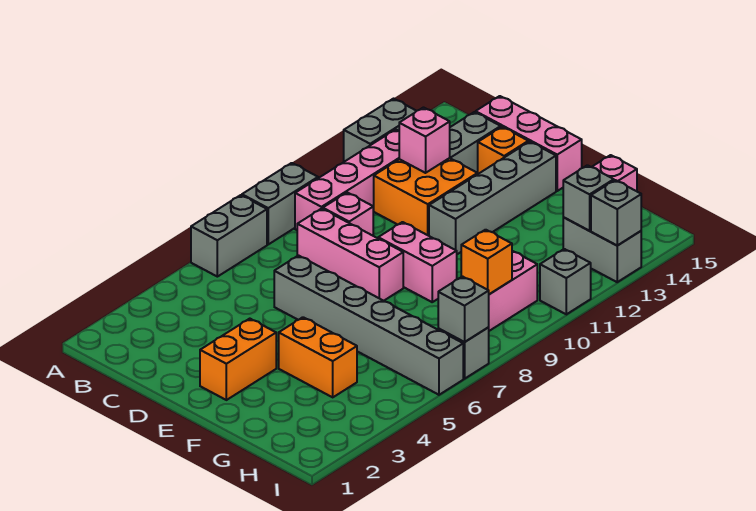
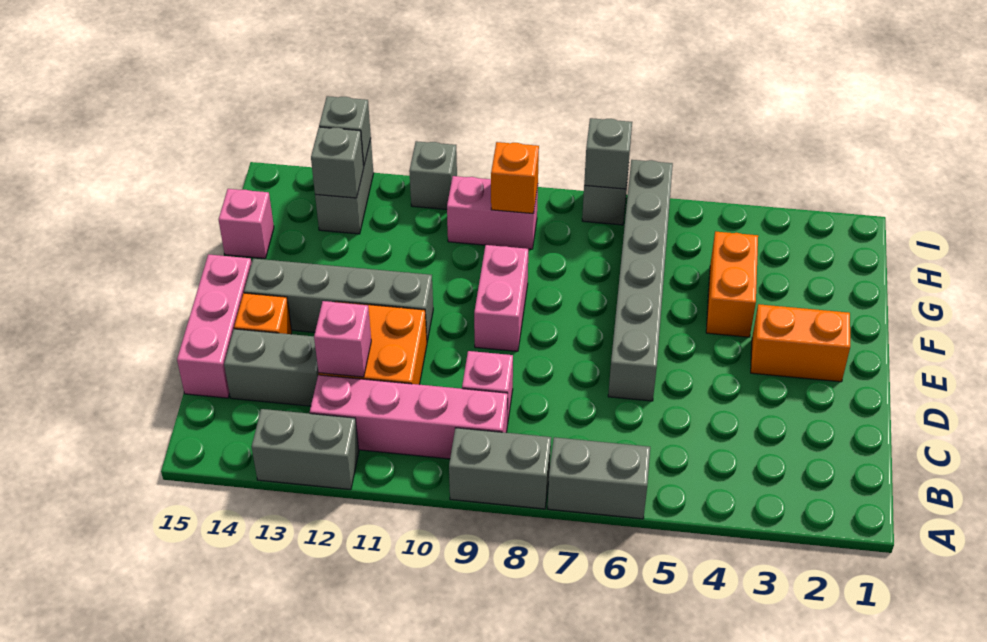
pink brick C8:E8 level 1 -> none

